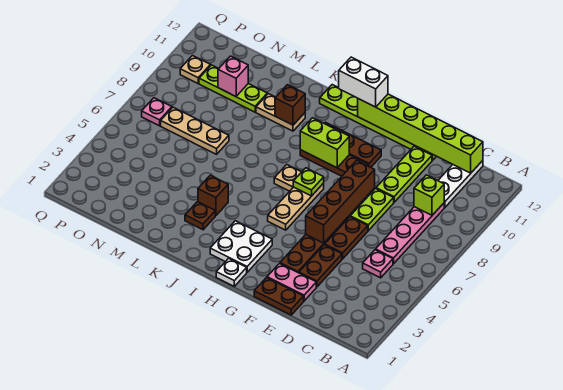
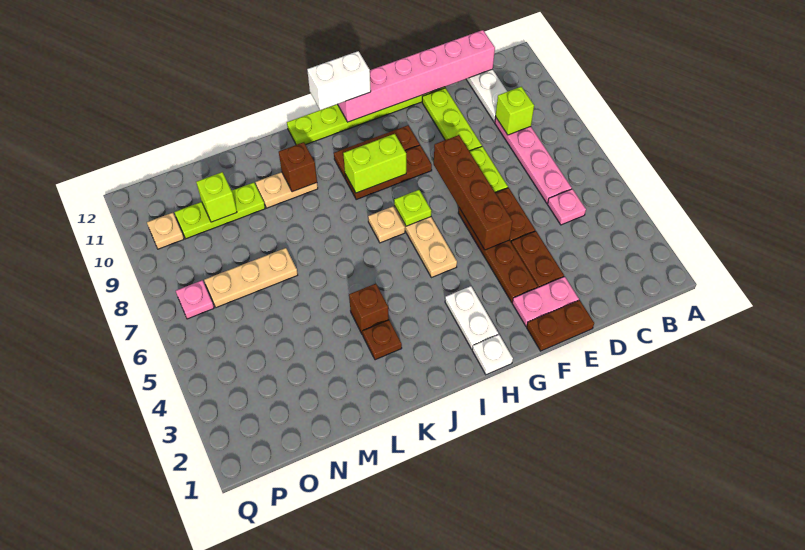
lime brick C12:H12 level 2 -> pink brick C12:H12 level 2
white plate H2:I3 level 1 -> white plate H2:H3 level 1
pink brick N10 level 2 -> lime brick N10 level 2

